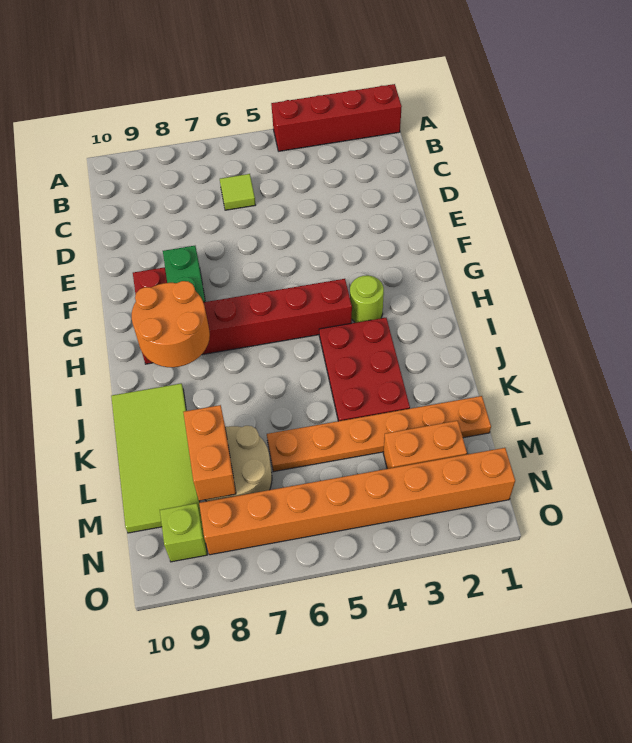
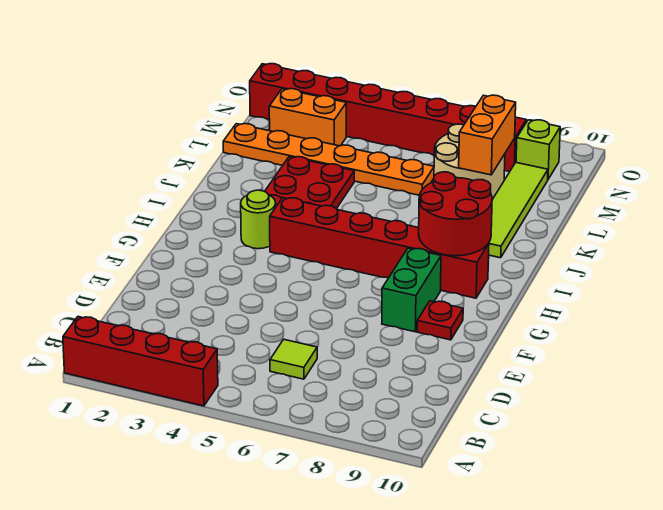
orange round brick H8:I9 level 2 -> red round brick H8:I9 level 2
lime tile J9:M10 level 1 -> lime tile J9:M9 level 1
orange brick N1:N8 level 1 -> red brick N1:N8 level 1

